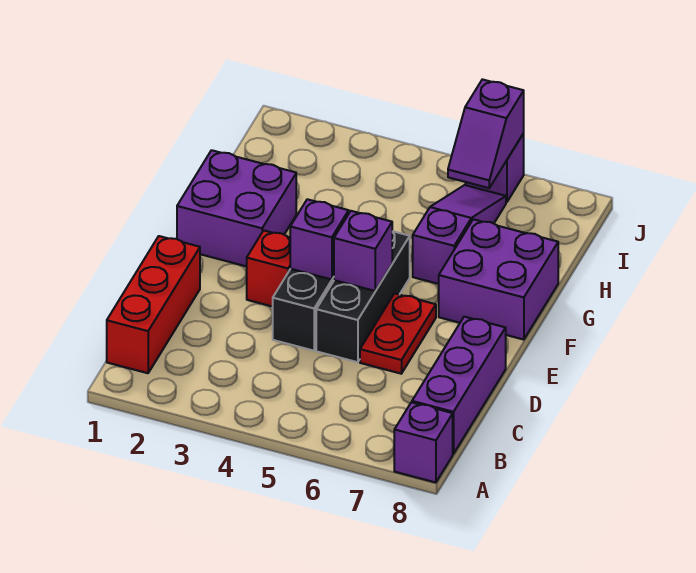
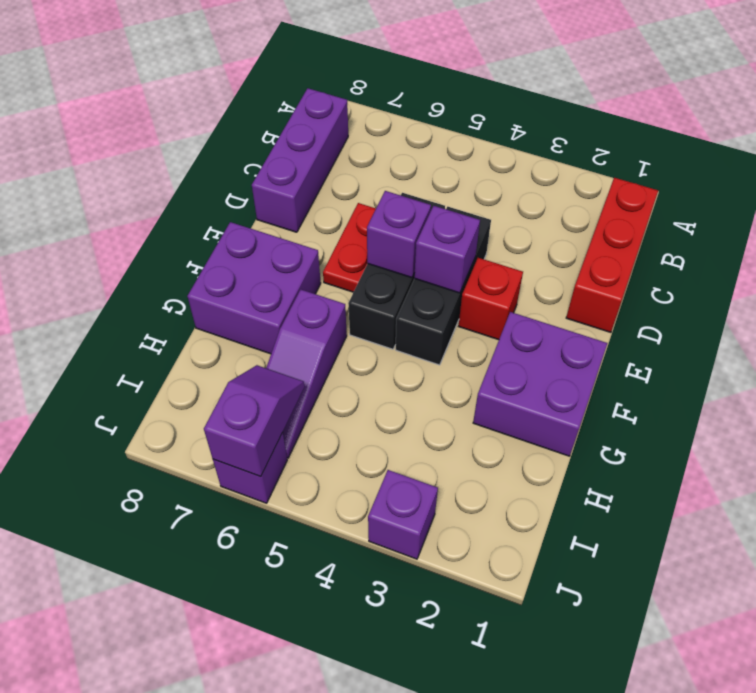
purple brick A8 level 1 -> purple brick J3 level 1

